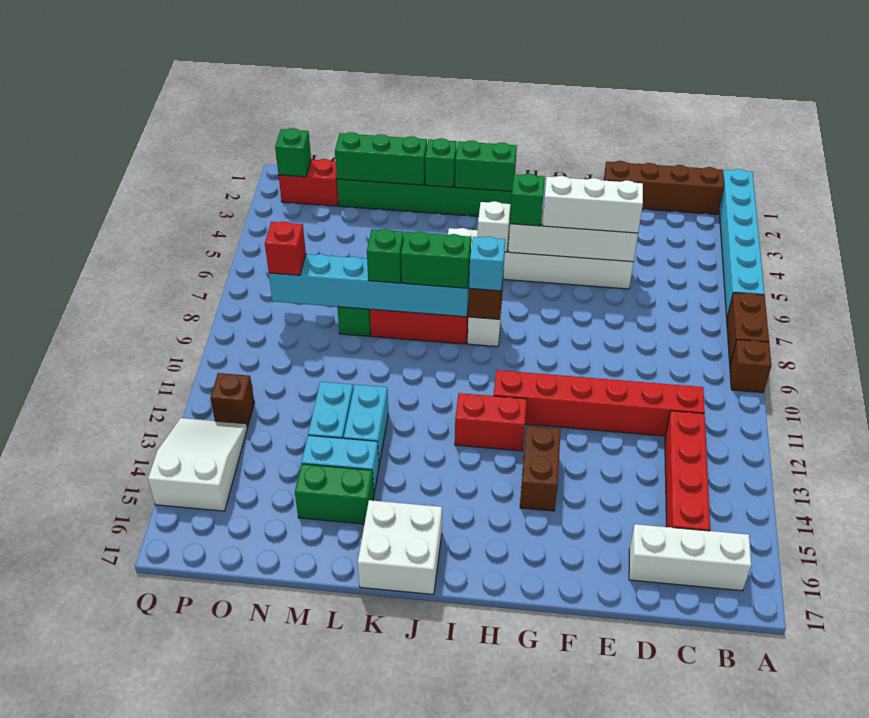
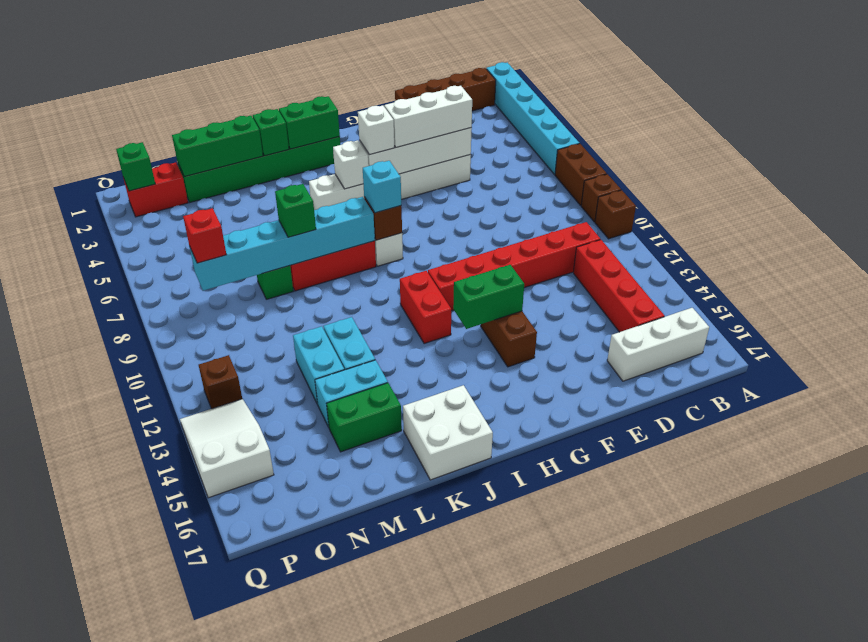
none -> brown brick A10 level 1
green brick H5 level 3 -> white brick H5 level 3
red brick H12:I12 level 1 -> red brick I11:I12 level 1
green brick J8:K8 level 3 -> green brick G13:H13 level 2

